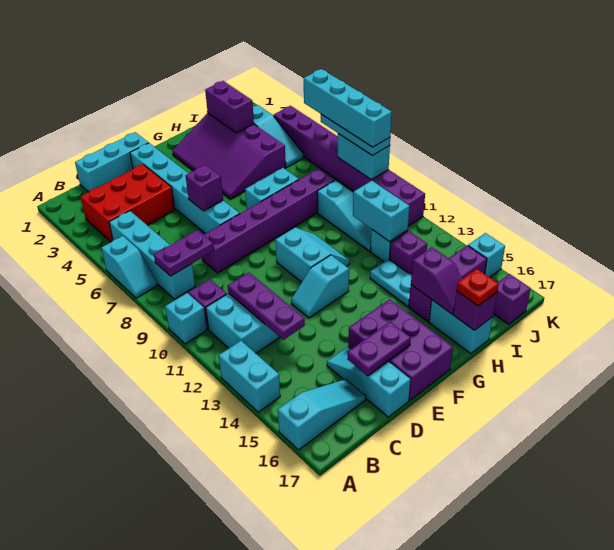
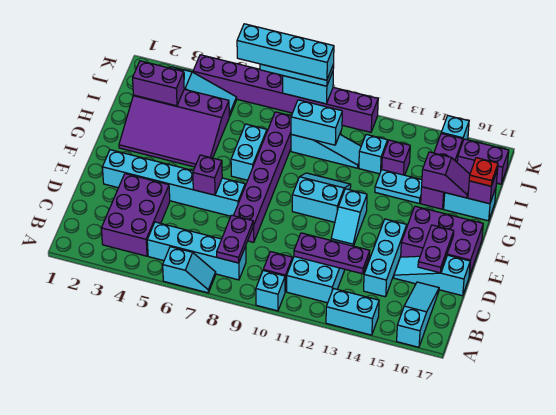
red brick B3:D4 level 1 -> purple brick B3:D4 level 1
cyan brick C1:E1 level 1 -> cyan brick C14:E14 level 1
cyan brick I11:I12 level 2 -> cyan brick I9:I10 level 2
purple brick J17 level 1 -> purple brick J16:J17 level 1

